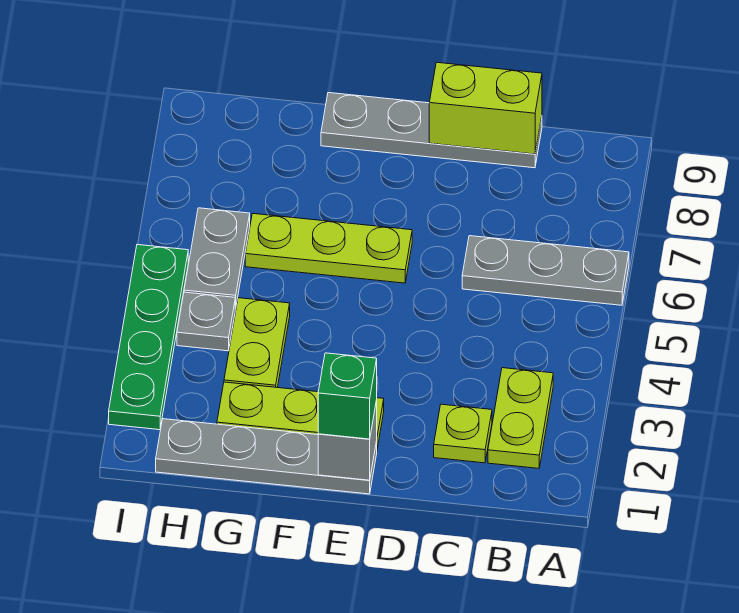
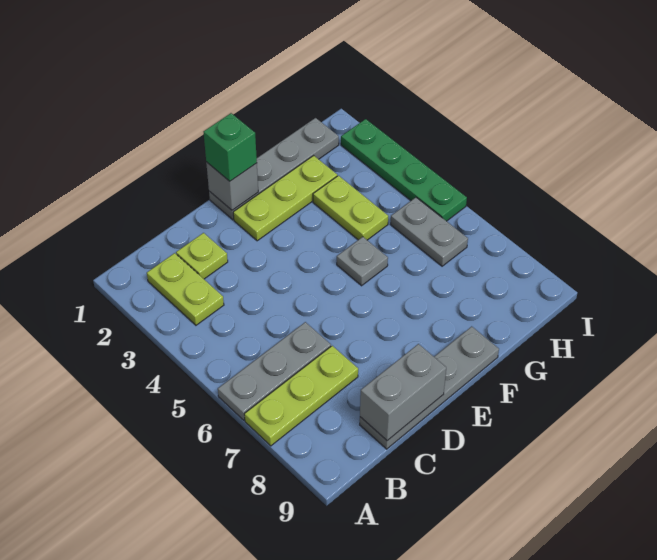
lime brick C9:D9 level 2 -> grey brick C9:D9 level 2
lime plate E6:G6 level 1 -> lime plate A7:C7 level 1
grey plate H4 level 1 -> grey plate F5 level 1

